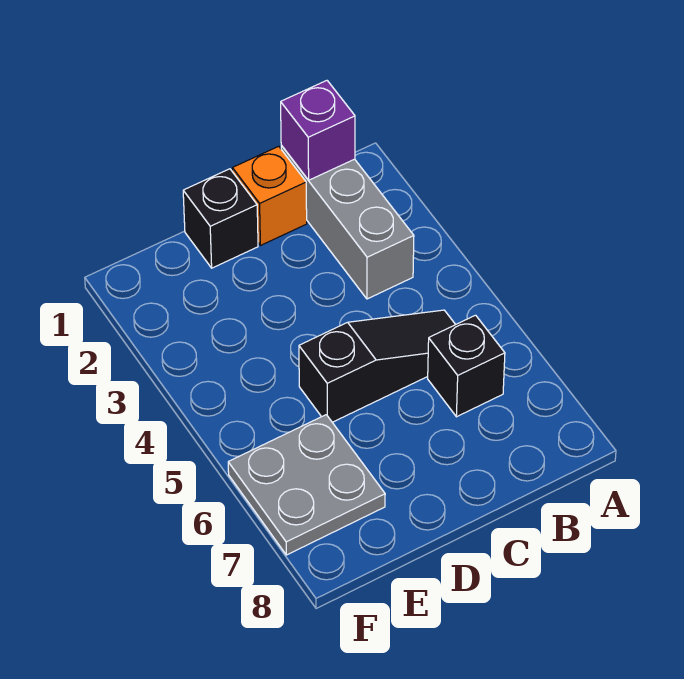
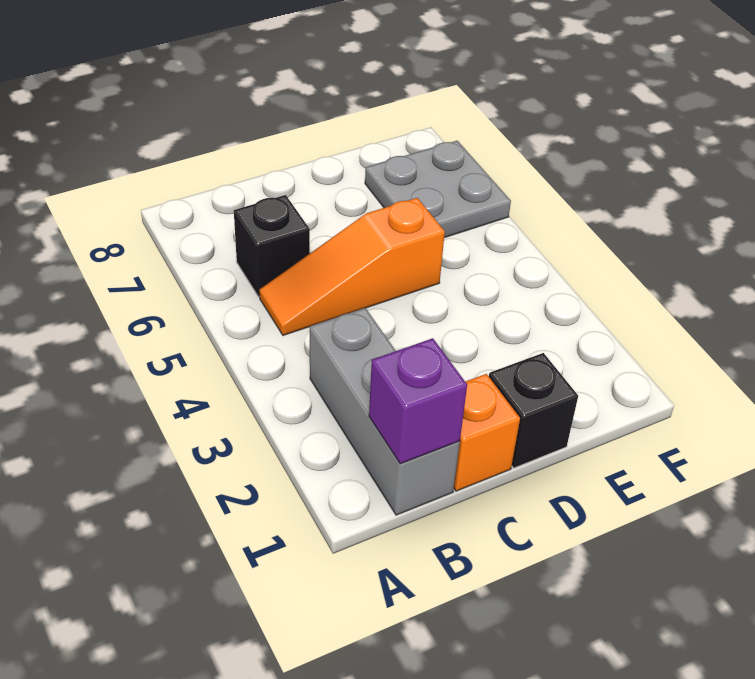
black slope B5:D5 level 1 top D -> orange slope B5:D5 level 1 top D

